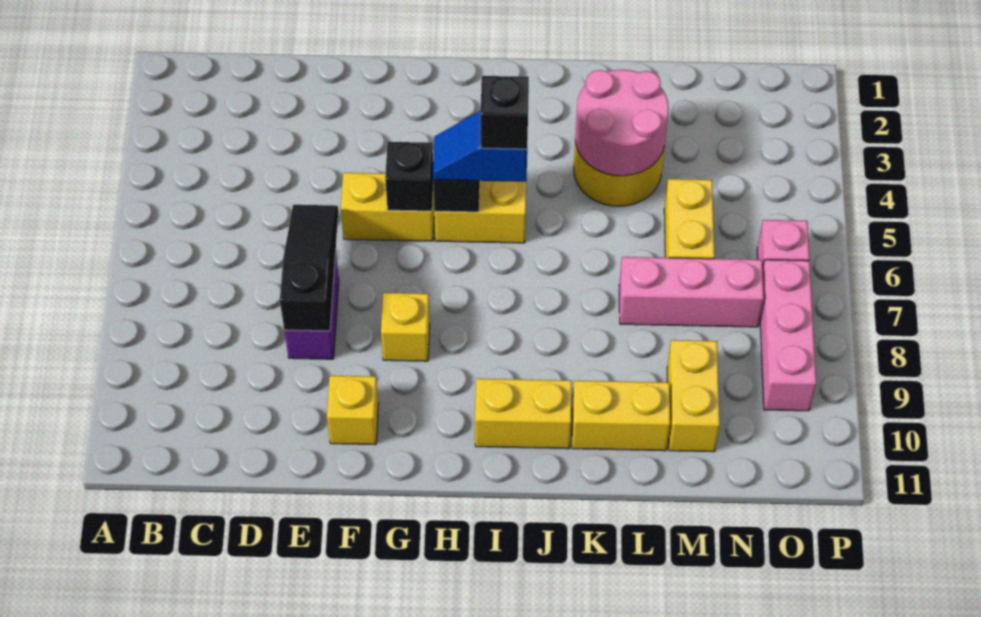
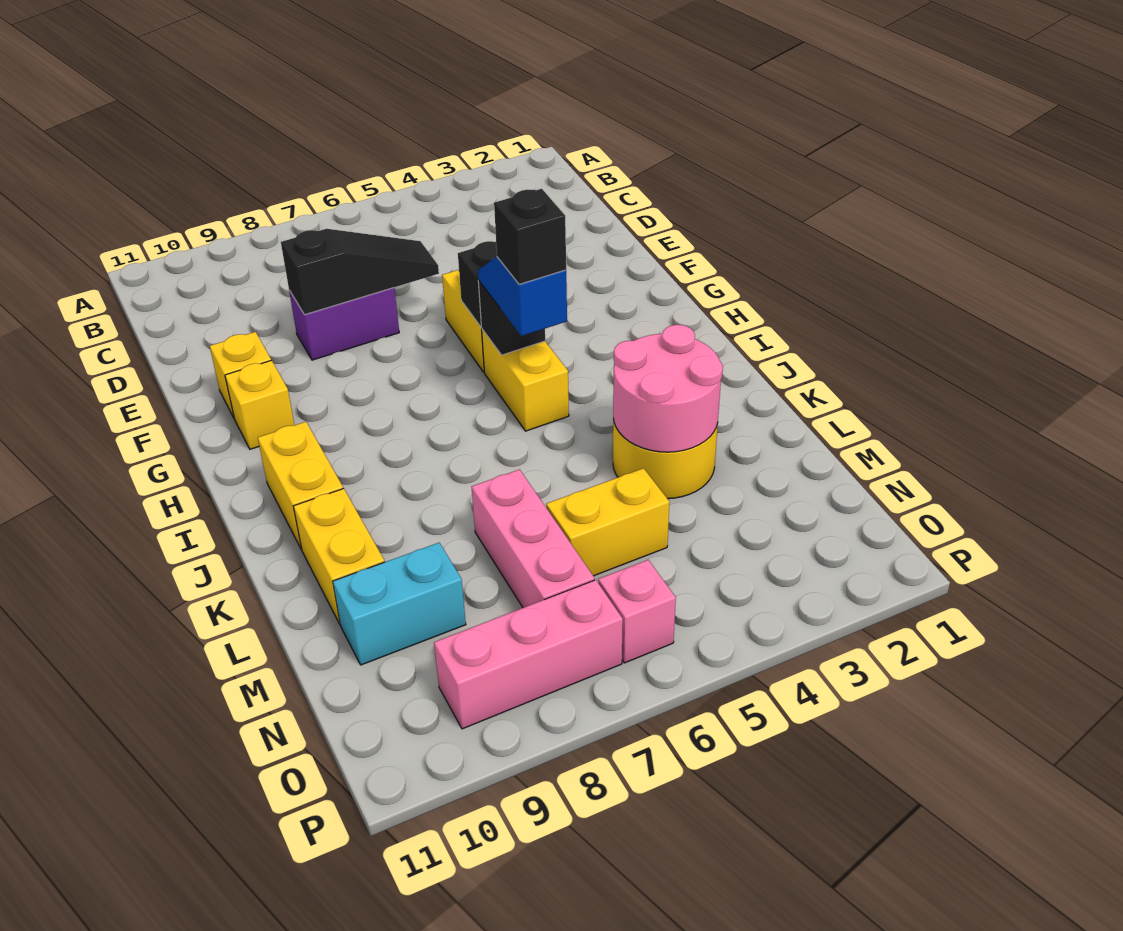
yellow brick G8 level 1 -> yellow brick G10 level 1
yellow brick M9:M10 level 1 -> cyan brick M9:M10 level 1

